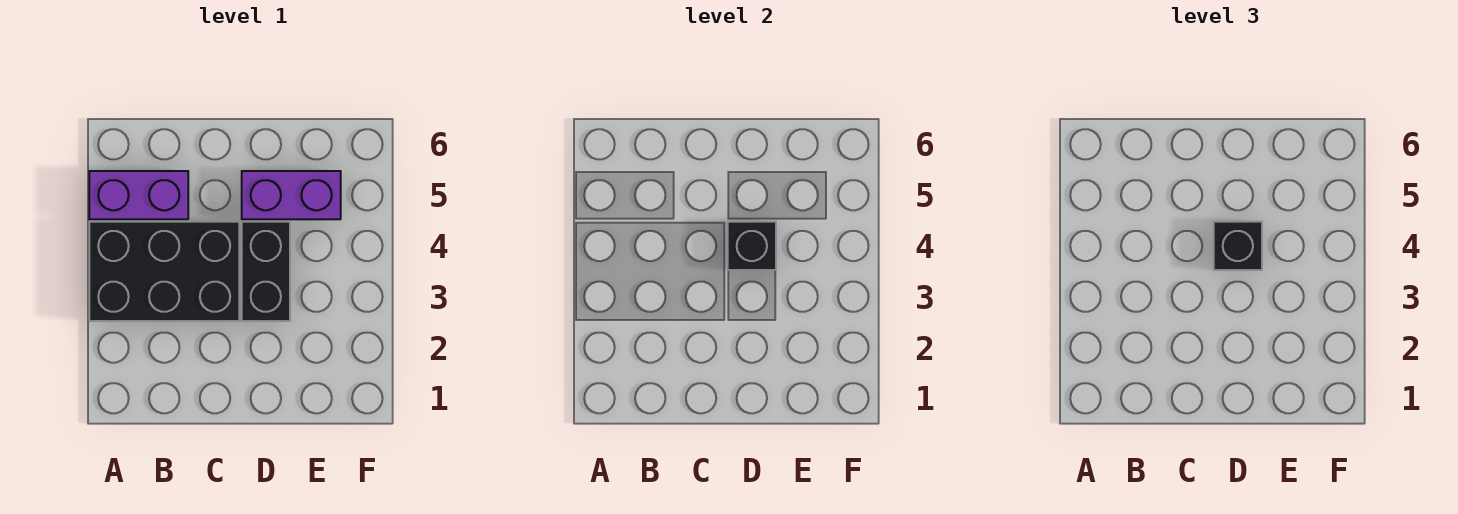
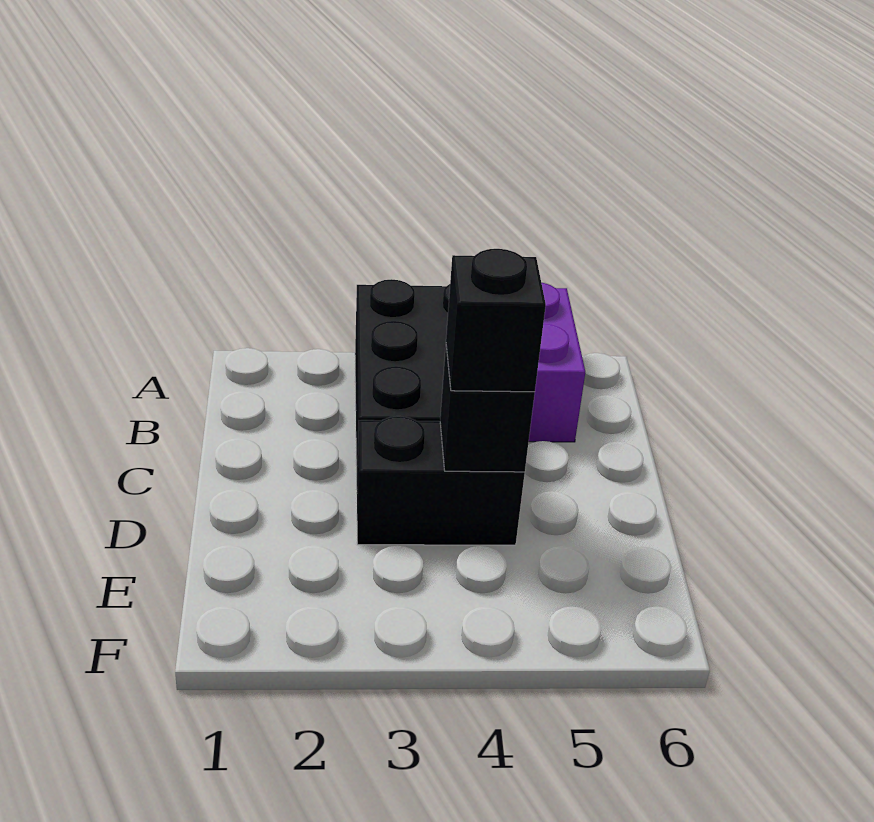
purple brick D5:E5 level 1 -> none

